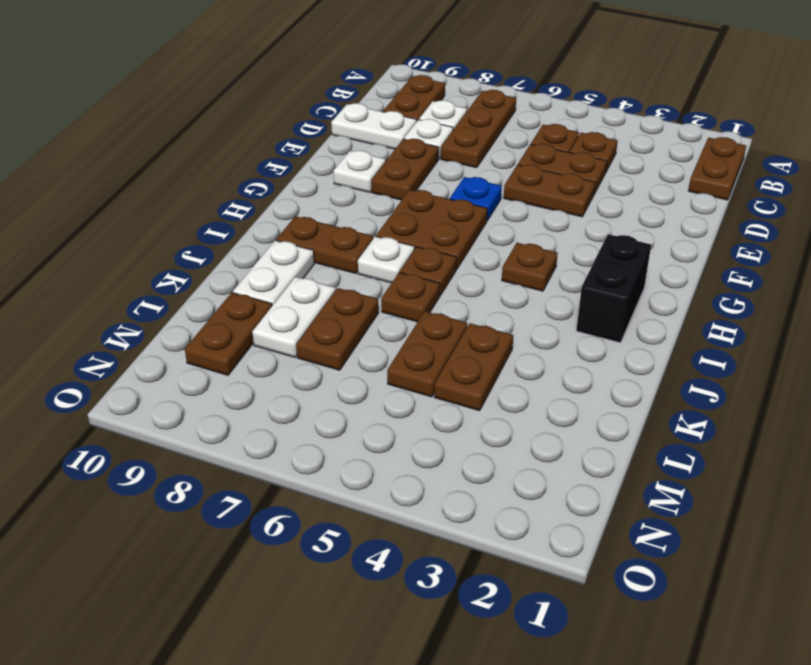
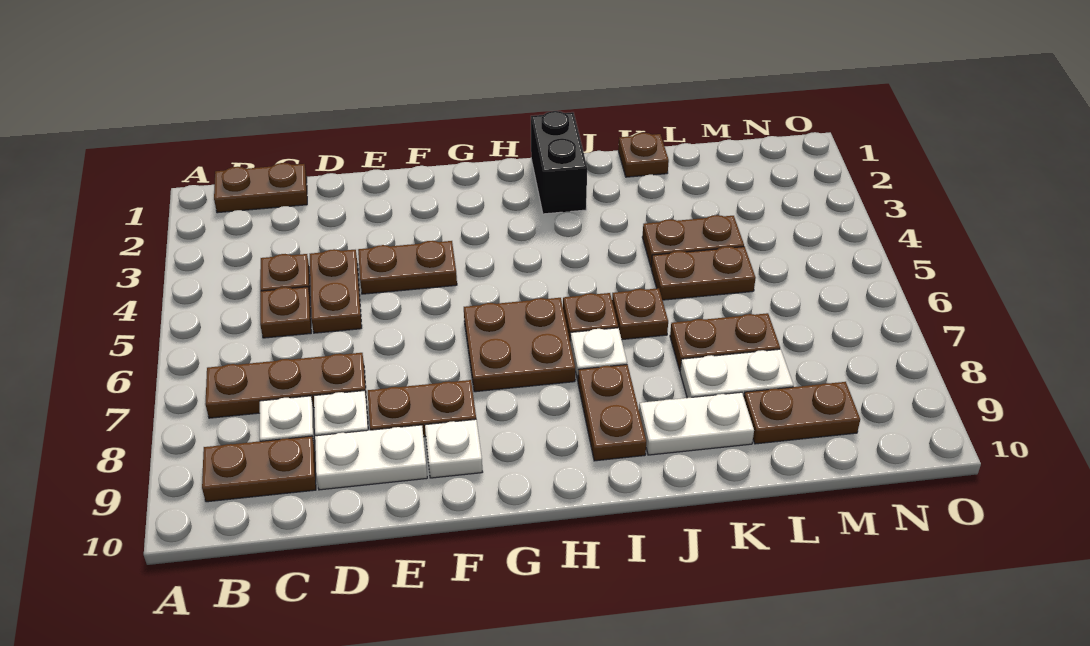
white plate D9:D10 level 1 -> white plate D9:E9 level 1
brown plate E4:E5 level 1 -> brown plate E4:F4 level 1
blue plate F6 level 1 -> none
black brick H2:I2 level 1 -> black brick I1:I2 level 1
brown plate H4 level 1 -> brown plate K1 level 1

